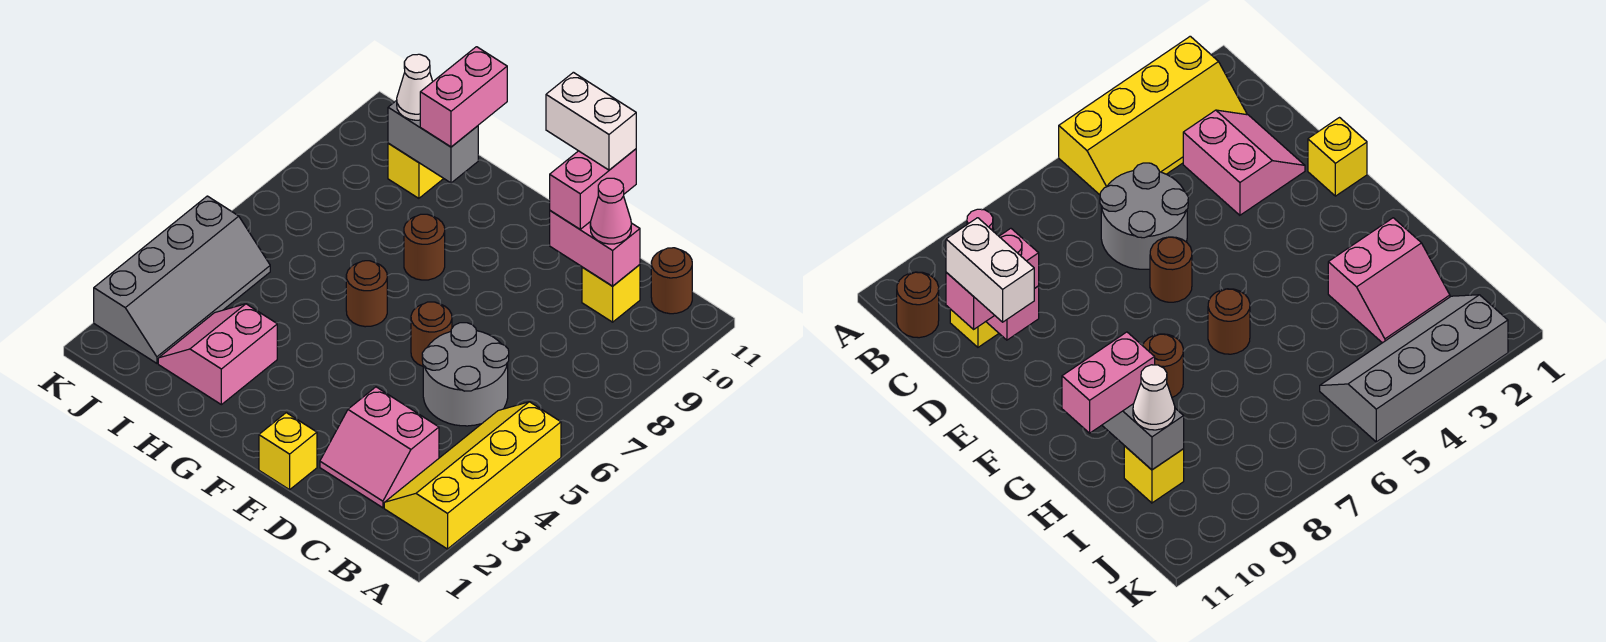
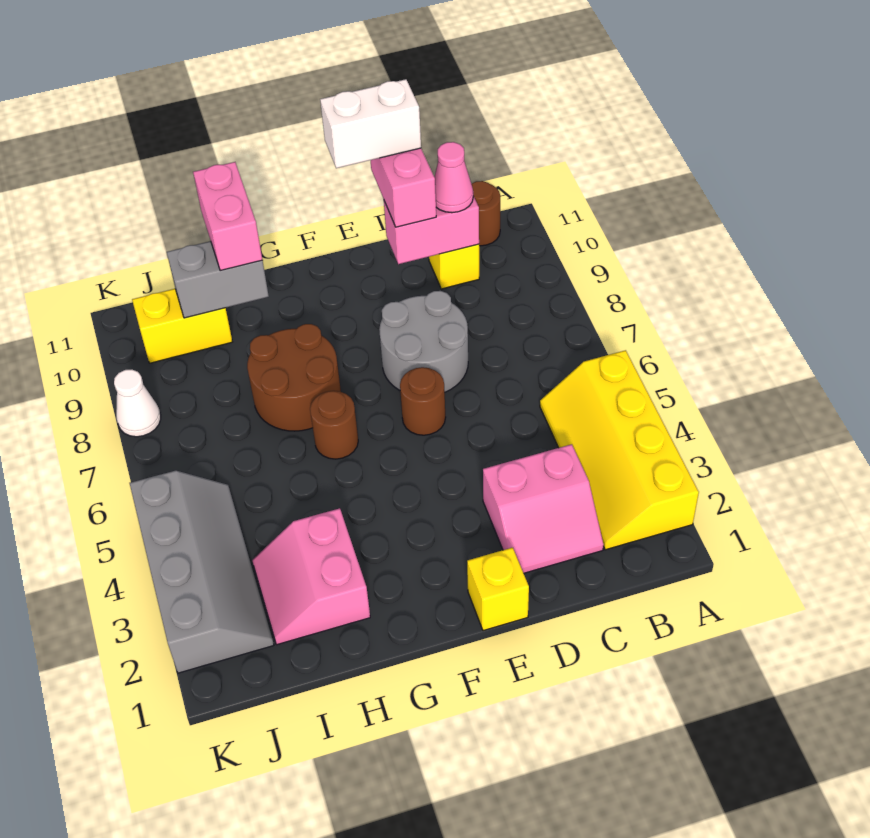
grey round brick C5:D6 level 1 -> grey round brick D7:E8 level 1
brown round brick G8 level 1 -> brown round brick G7:H8 level 1
yellow brick I10 level 1 -> yellow brick I10:J10 level 1
white cone I10 level 3 -> white cone K8 level 1

